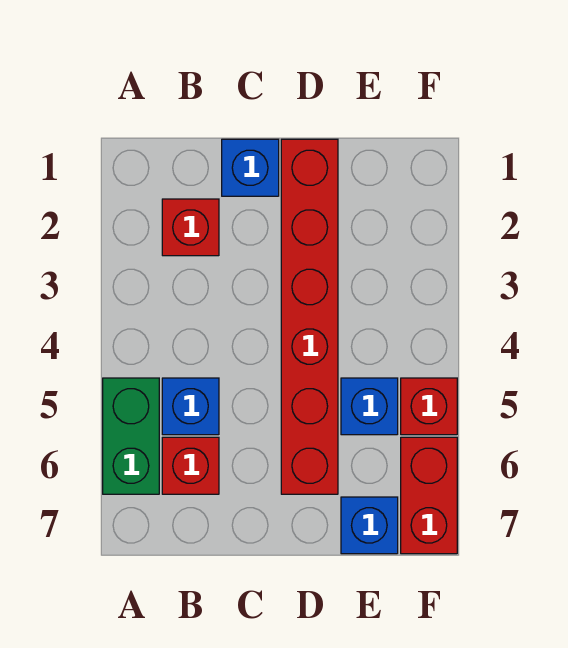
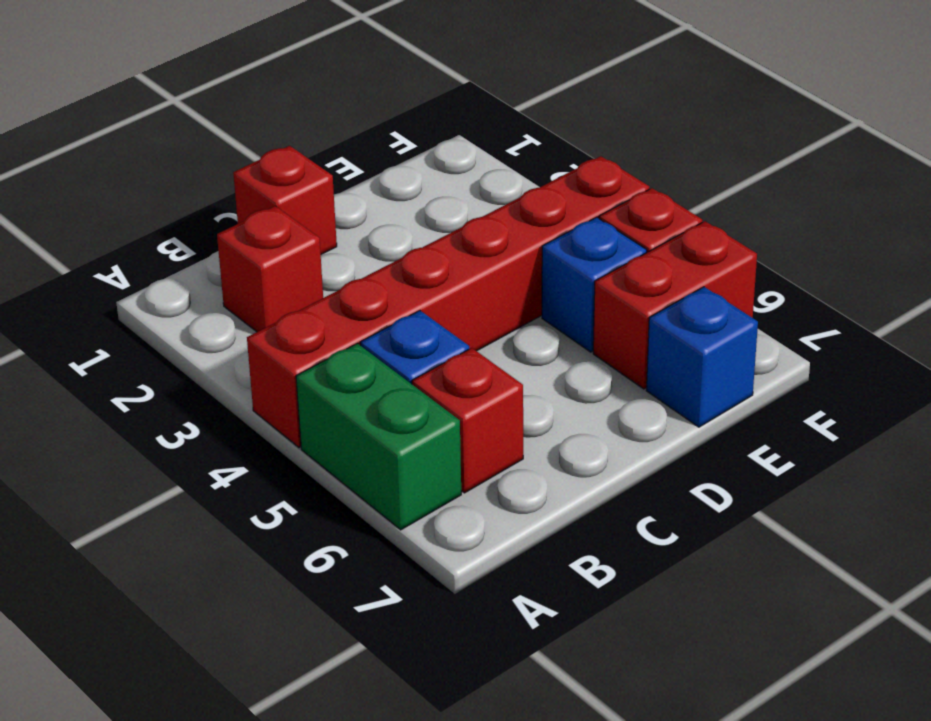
blue brick C1 level 1 -> red brick C1 level 1
red brick D1:D6 level 1 -> red brick A4:F4 level 1
red brick F6:F7 level 1 -> red brick E6:F6 level 1

